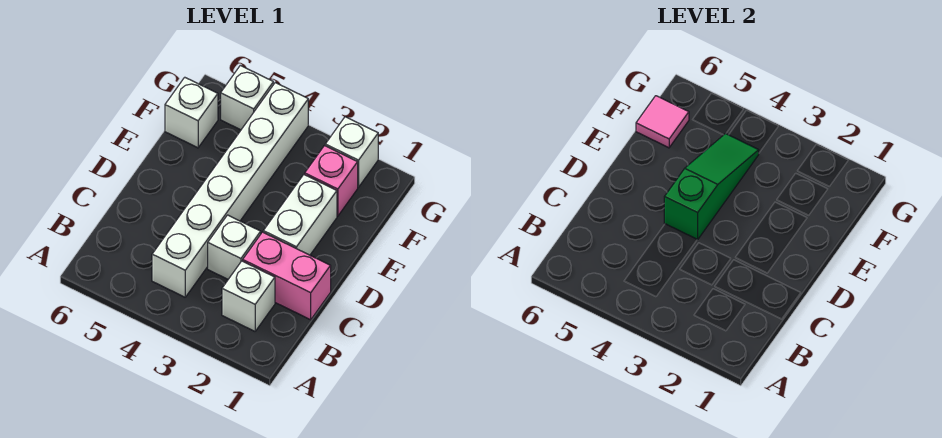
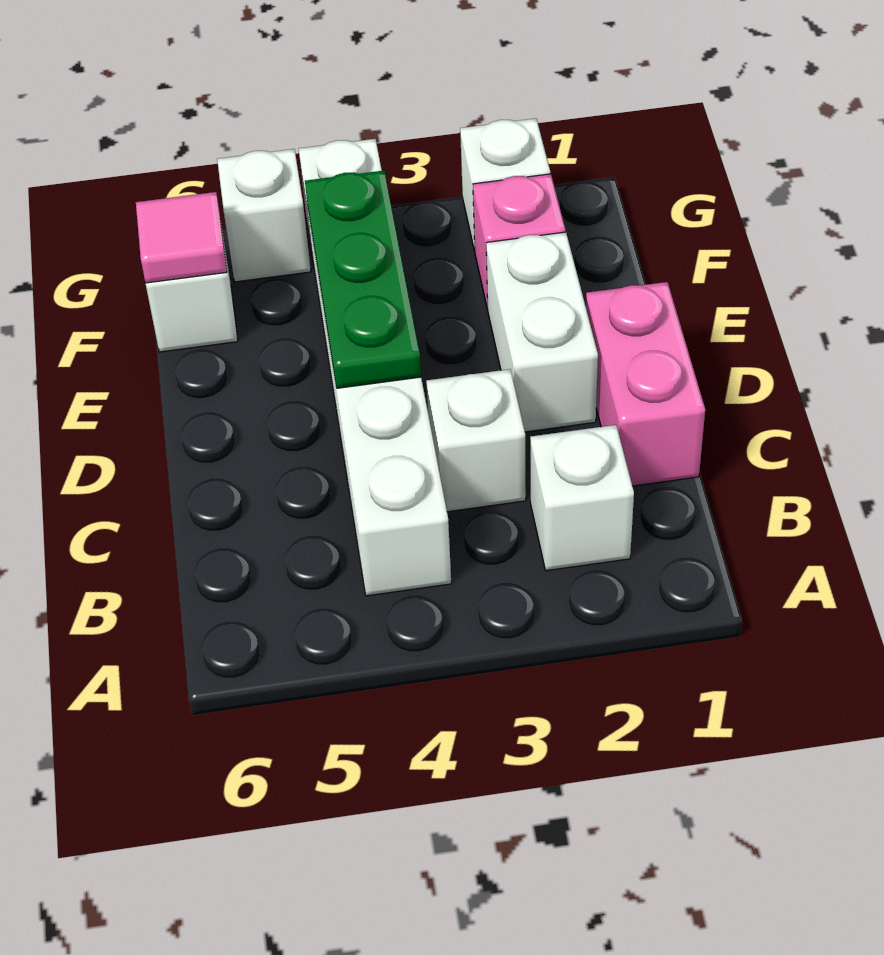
pink brick C1:C2 level 1 -> pink brick C1:D1 level 1
green slope D4:F4 level 2 top D -> green plate D4:F4 level 2

